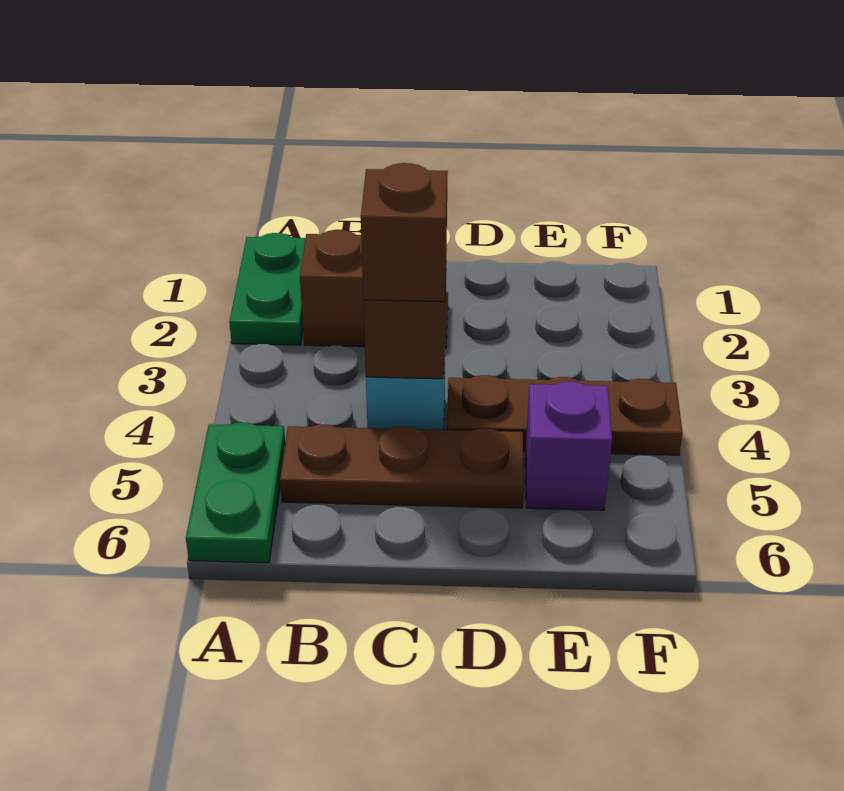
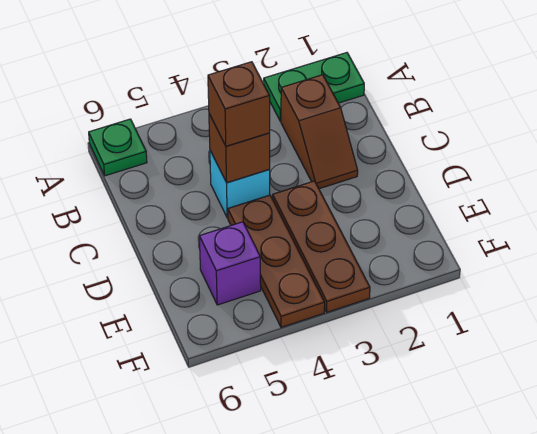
green plate A5:A6 level 1 -> green plate A6 level 1
brown plate B5:D5 level 1 -> brown plate D3:F3 level 1

